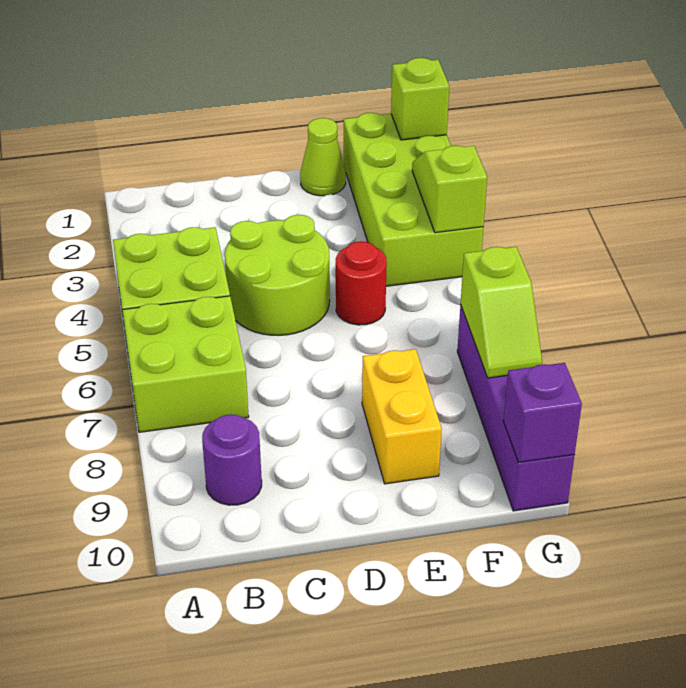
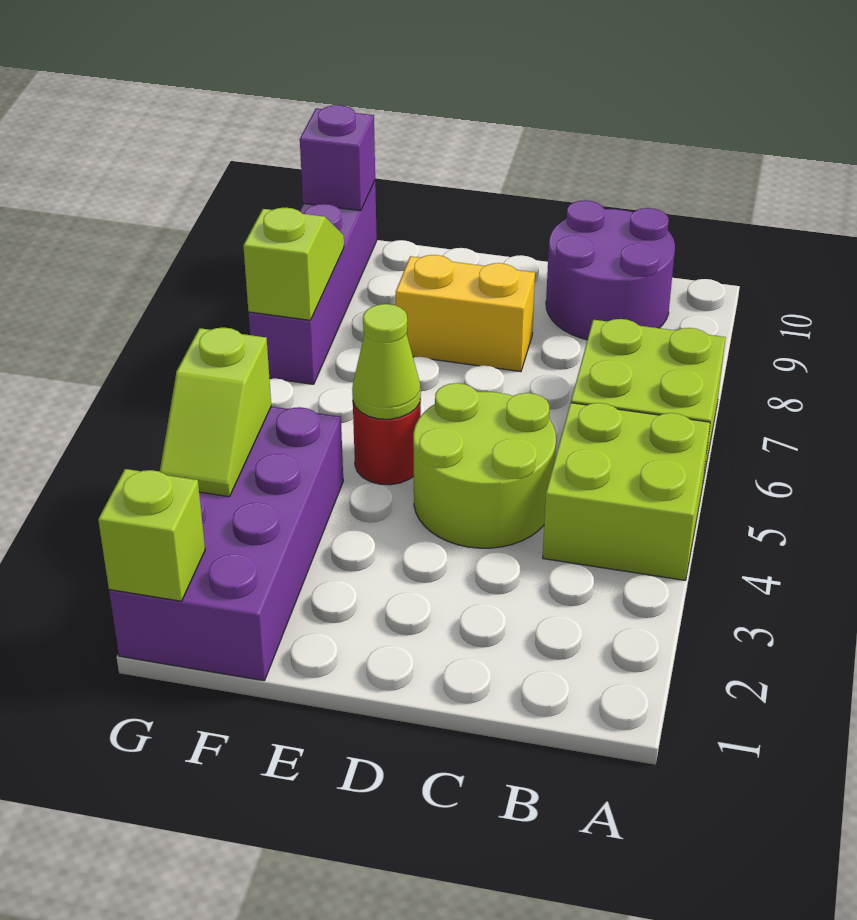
purple round brick B9 level 1 -> purple round brick B9:C10 level 1
lime cone E1 level 1 -> lime cone E5 level 2
yellow brick E8:E9 level 1 -> yellow brick D8:E8 level 1
lime brick F1:G4 level 1 -> purple brick F1:G4 level 1

